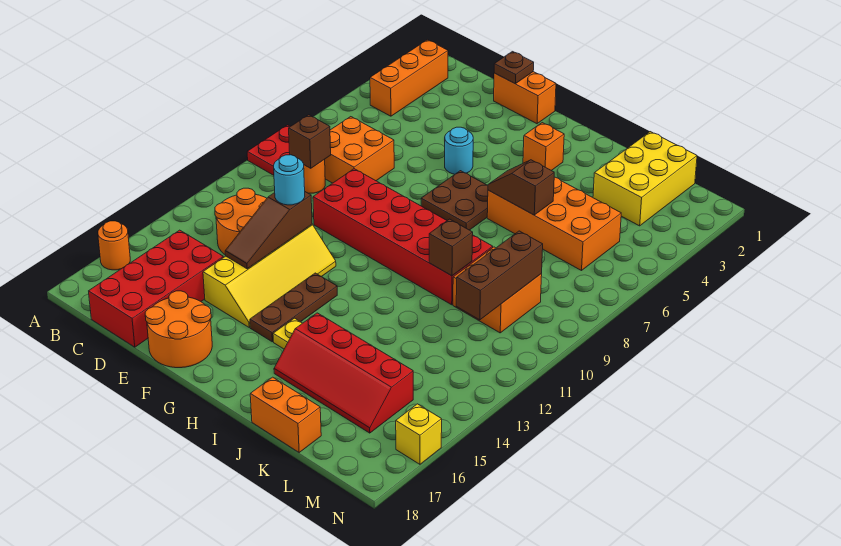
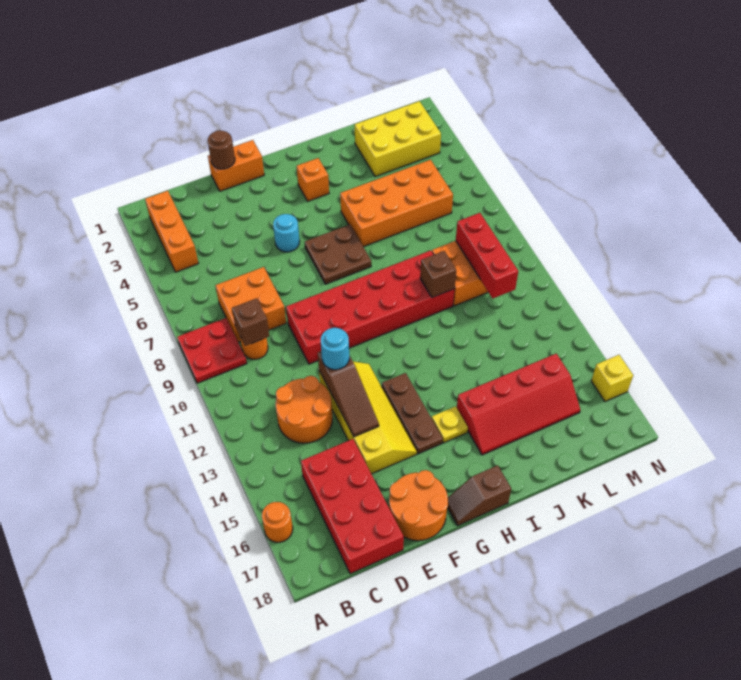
brown plate E1 level 2 -> brown round brick E1 level 2
brown slope I6:J6 level 2 top J -> brown slope G18:H18 level 1 top H
orange brick J18:K18 level 1 -> none
yellow brick K1:L3 level 1 -> yellow brick K2:M3 level 1
brown brick L9:L11 level 2 -> red brick L9:L11 level 2

